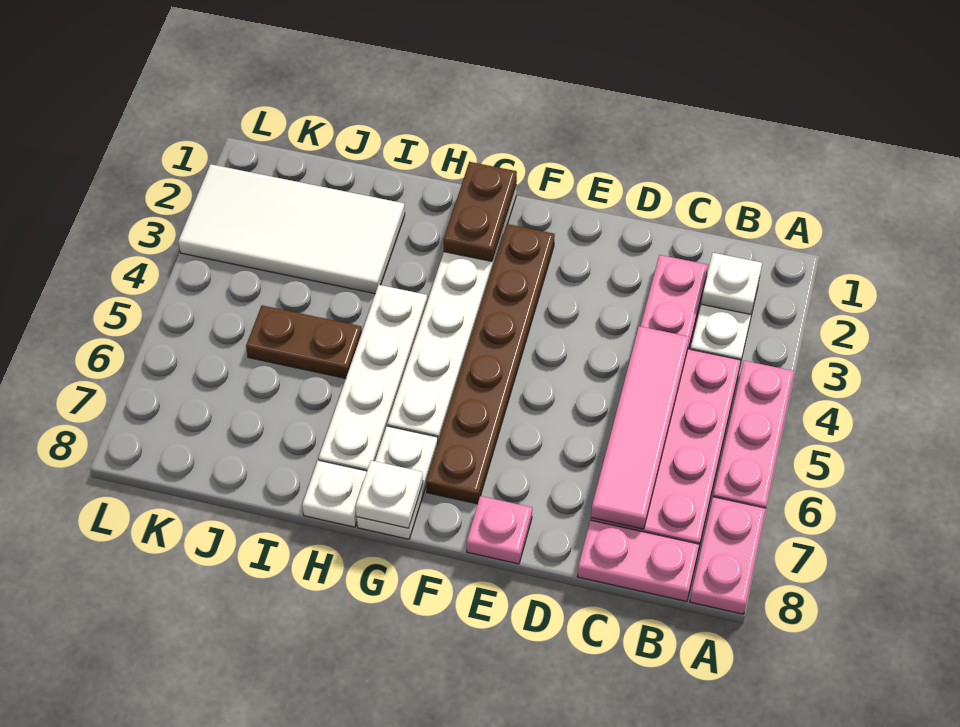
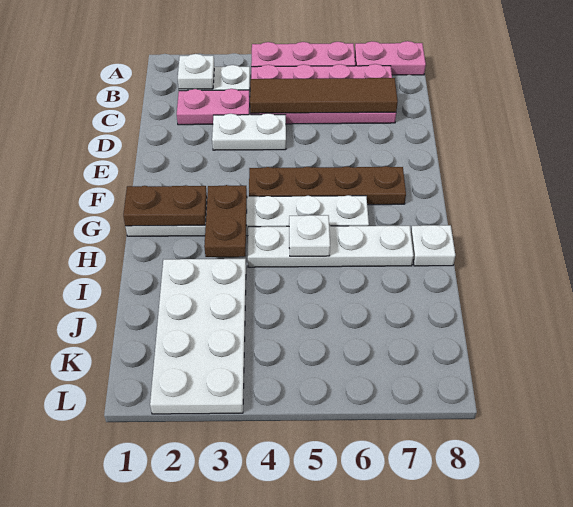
pink plate B8:C8 level 1 -> none
pink tile C4:C7 level 2 -> brown tile C4:C7 level 2
pink plate E8 level 1 -> none
brown plate F2:F7 level 1 -> brown plate F4:F7 level 1
white plate G7:G8 level 1 -> white plate D3:D4 level 1
white plate G8 level 2 -> white plate H5 level 2
white tile I2:L3 level 1 -> white plate I2:L3 level 1
brown plate I5:J5 level 1 -> brown plate G3:H3 level 2

